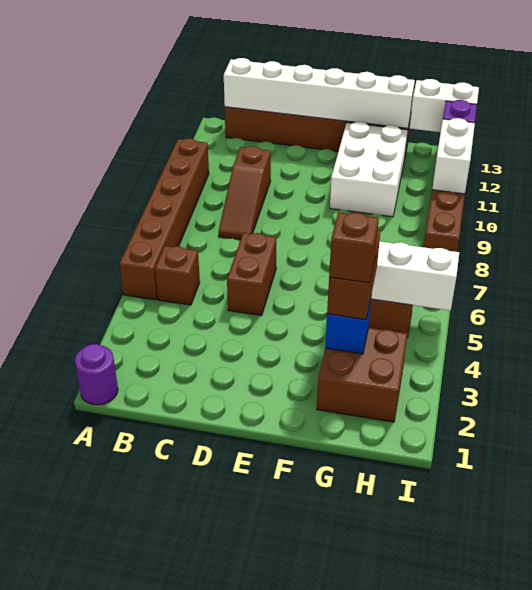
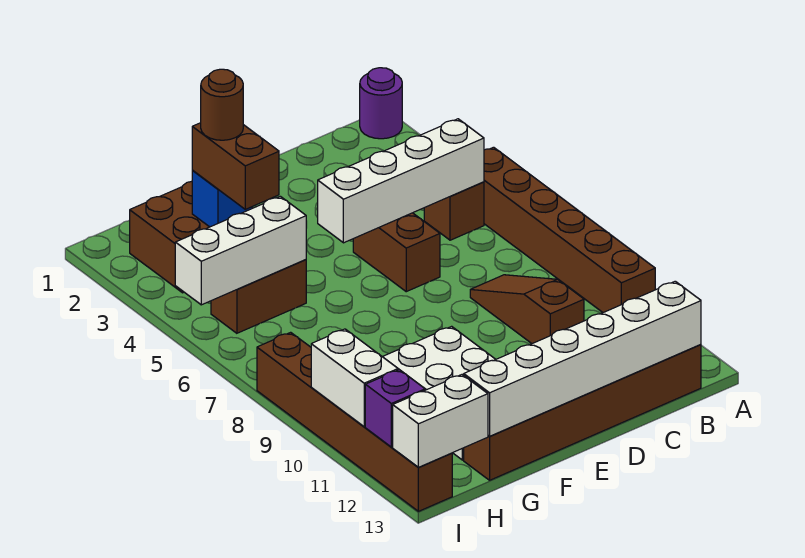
none -> white brick B5:E5 level 2
brown brick G3 level 4 -> brown round brick G3 level 4

